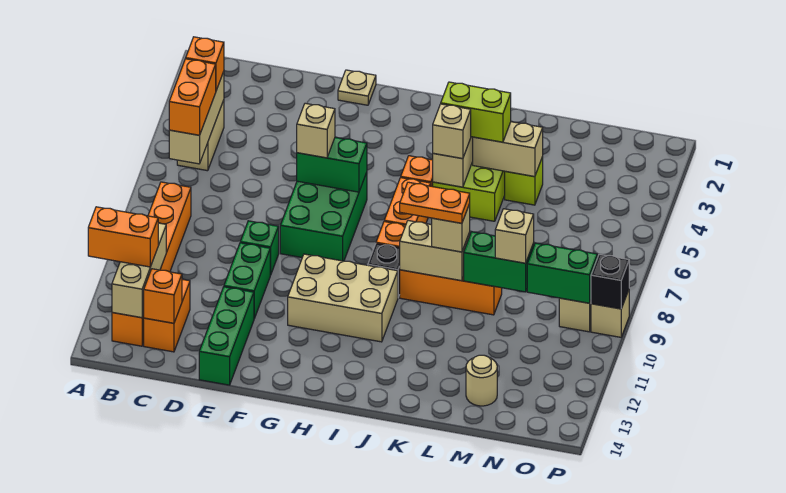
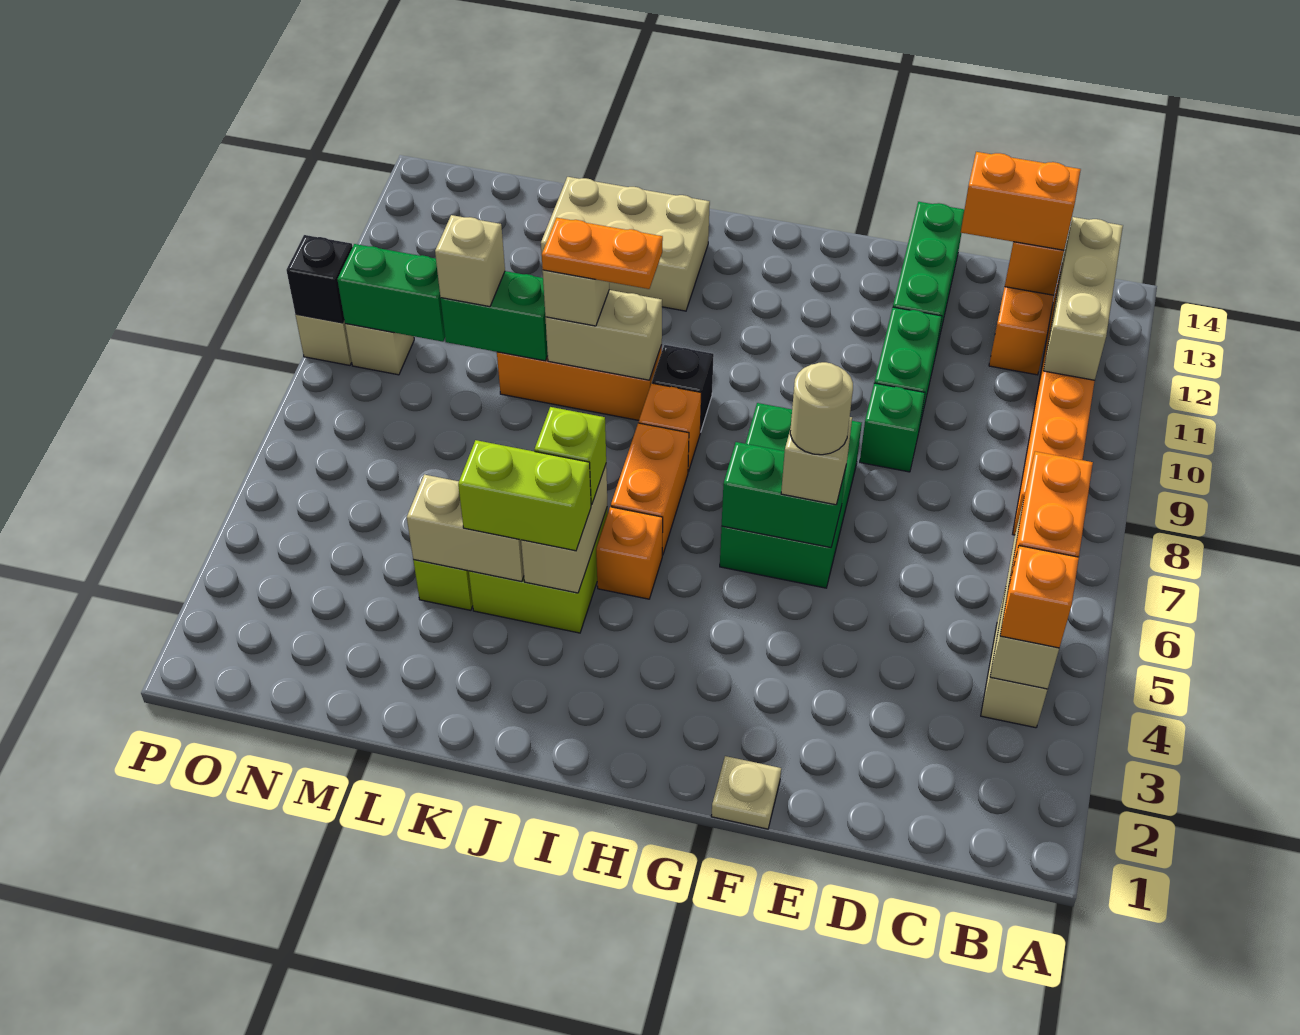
orange brick A12:B12 level 3 -> orange brick C13:D13 level 3
tan brick G10:I11 level 1 -> tan brick J12:L13 level 1
tan brick J5 level 3 -> lime brick J5 level 3
tan round brick M13 level 1 -> tan round brick F6 level 4

